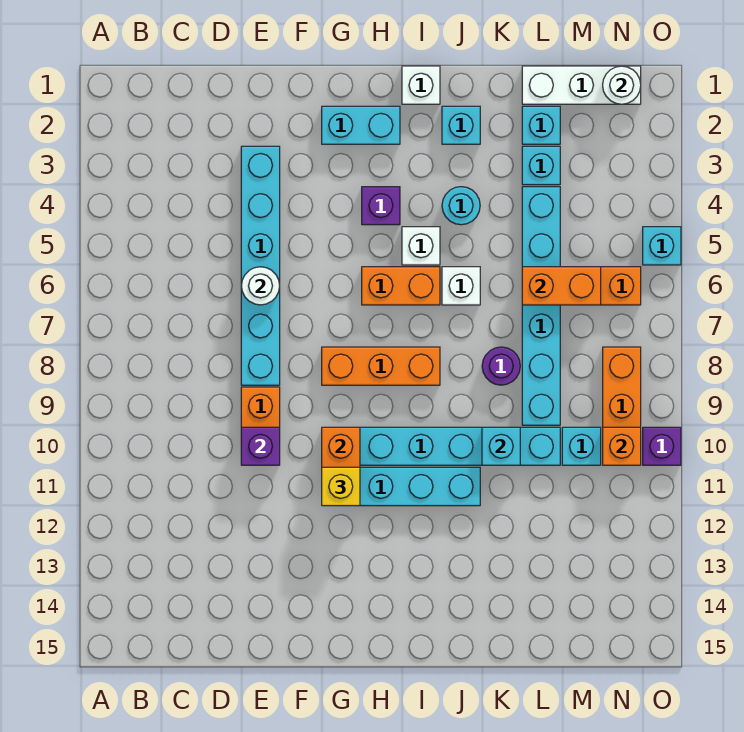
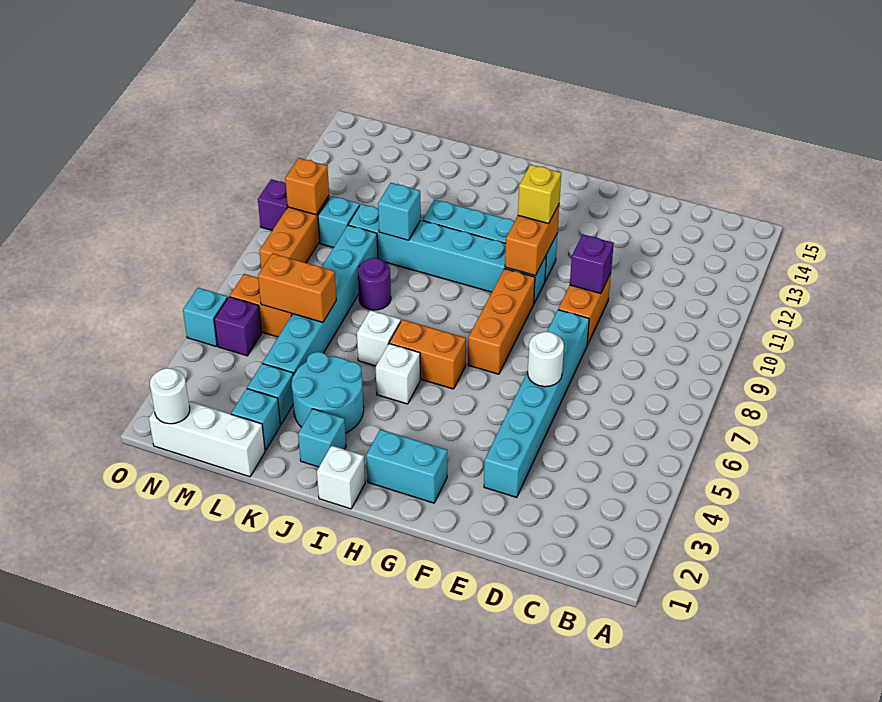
orange brick G8:I8 level 1 -> orange brick G7:G9 level 1
purple brick H4 level 1 -> purple brick N5 level 1
cyan round brick J4 level 1 -> cyan round brick J3:K4 level 1

